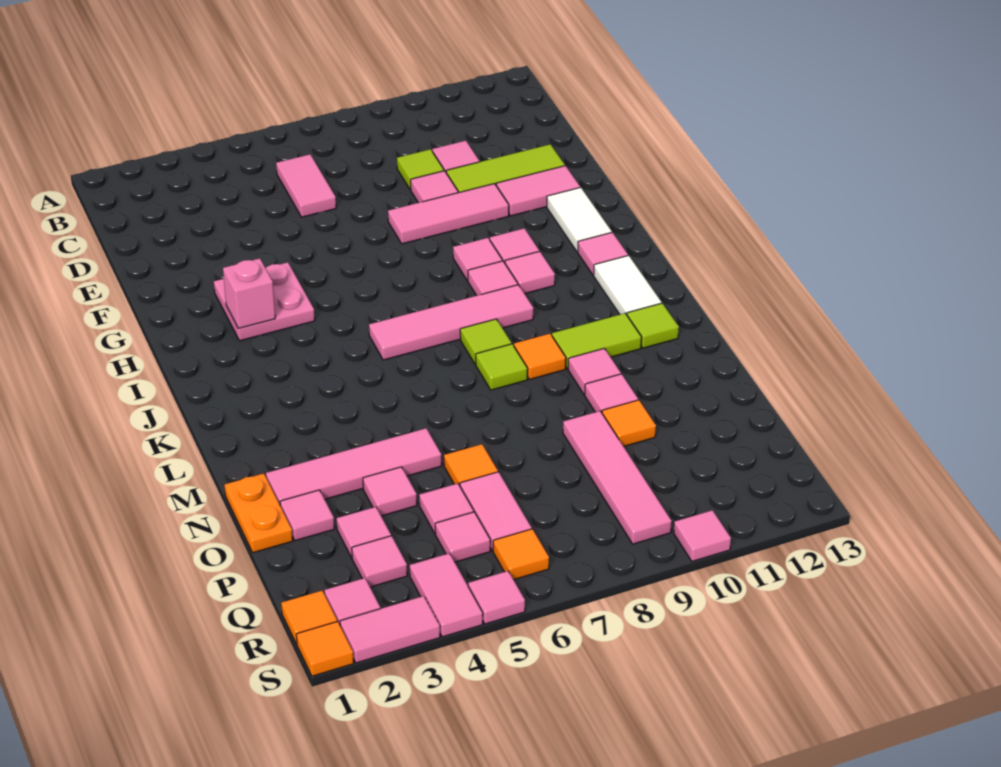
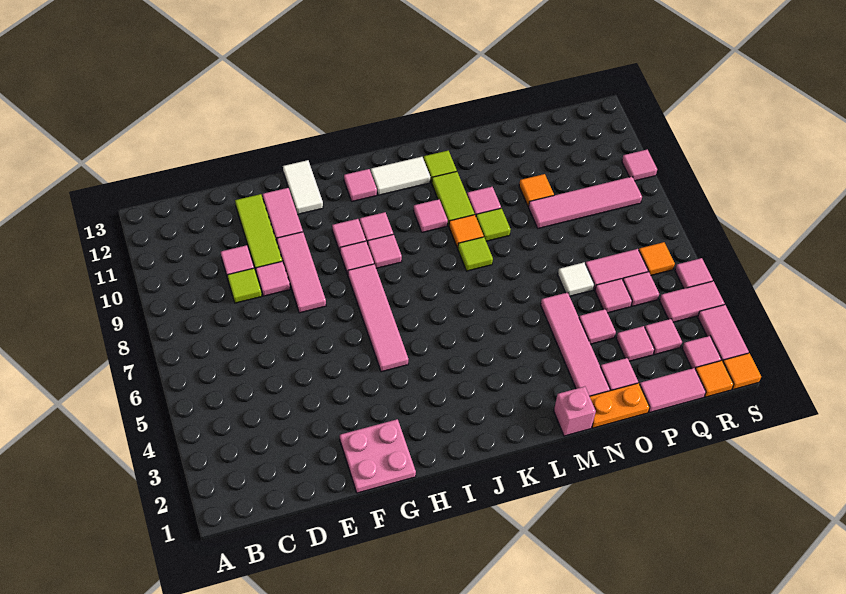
pink tile C6:D6 level 1 -> pink tile P1:Q1 level 1
pink plate G3:H4 level 1 -> pink plate F1:G2 level 1
white tile G12:H12 level 1 -> white tile G12:G13 level 1
pink brick H3 level 2 -> pink brick M1 level 1
pink tile J6:J9 level 1 -> pink tile H5:H8 level 1
lime tile K8 level 1 -> lime tile M9 level 1
pink tile N10 level 1 -> pink tile K10 level 1
orange tile O6 level 1 -> white tile O6 level 1

